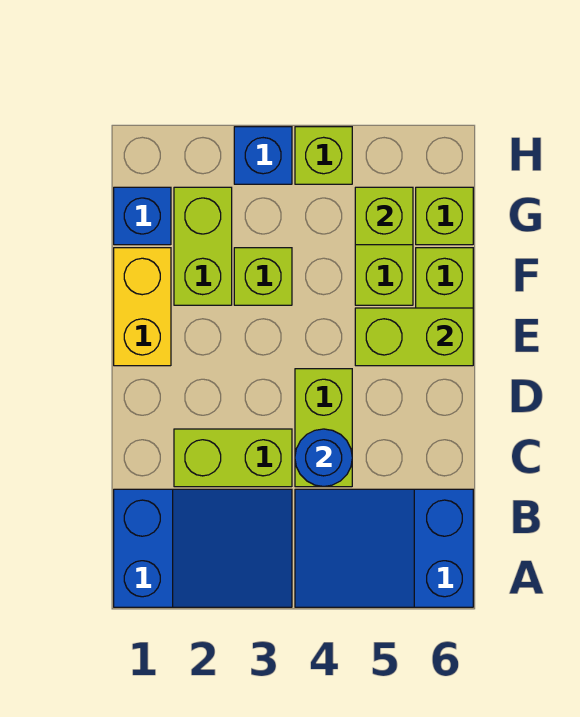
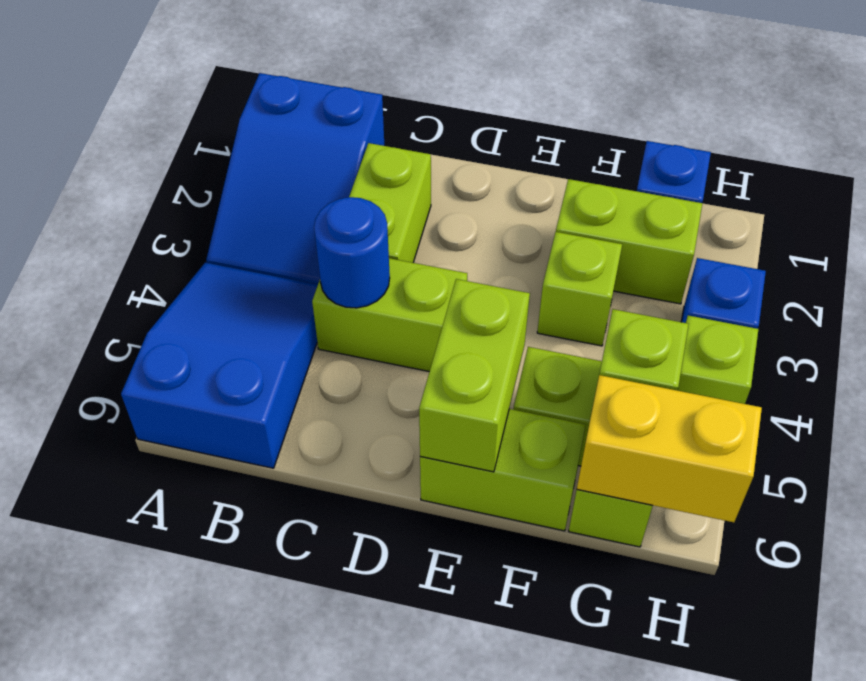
yellow brick E1:F1 level 1 -> yellow brick G6:H6 level 2

